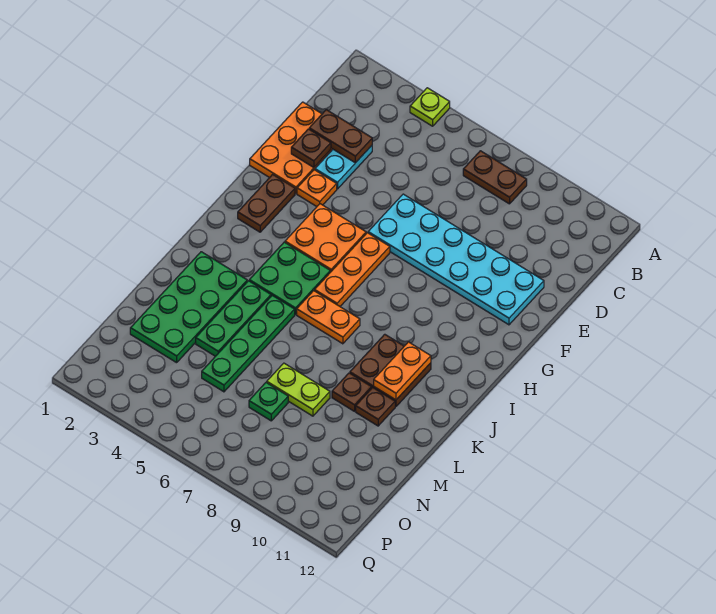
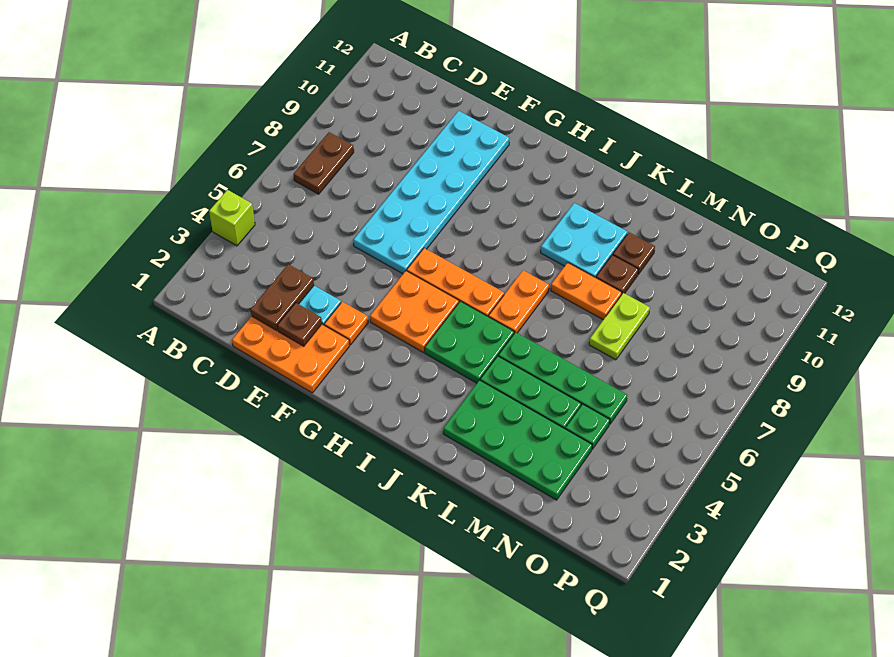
lime plate A4 level 1 -> lime brick A4 level 1
brown plate G2:H2 level 1 -> none
brown plate J9:K10 level 1 -> cyan plate J9:K10 level 1
orange plate J10:K10 level 2 -> orange plate K8:L8 level 1
green plate N7 level 1 -> green plate N4 level 1

